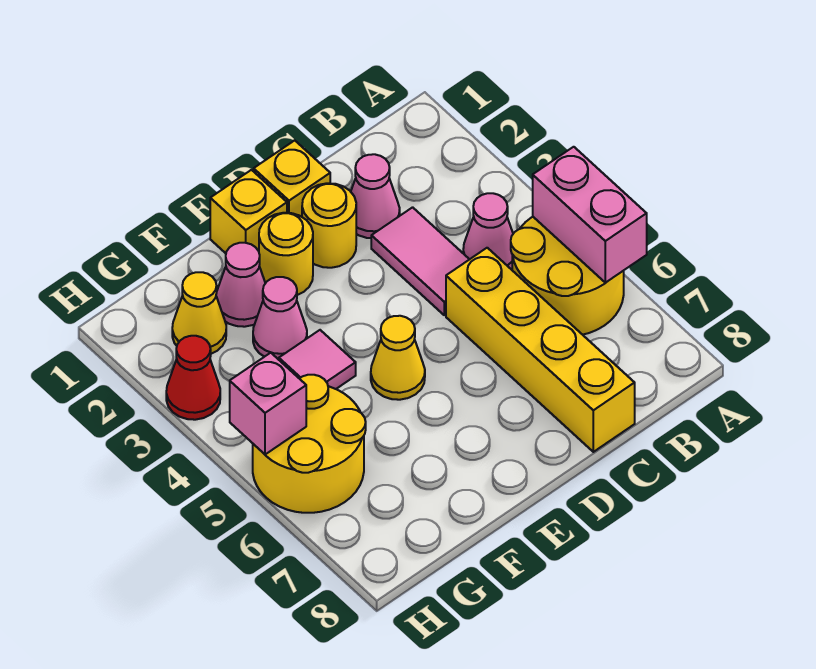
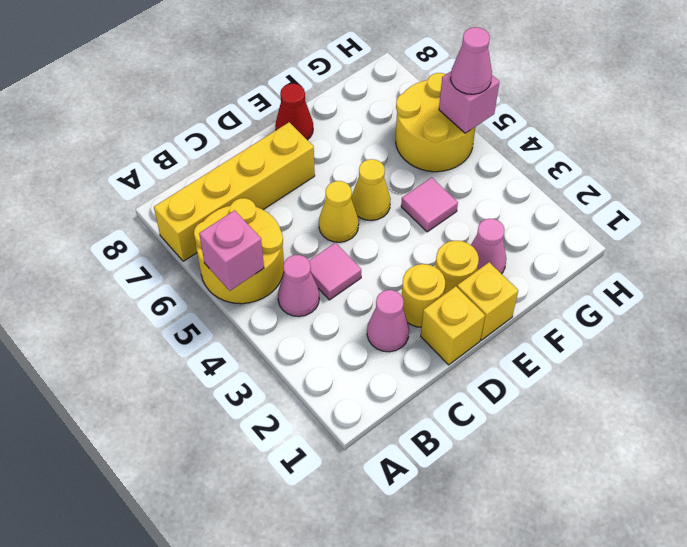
pink brick A5:A6 level 2 -> pink brick A5 level 2
pink tile C3:C4 level 1 -> pink tile C4 level 1
yellow brick C5:C8 level 1 -> yellow brick A7:D7 level 1
pink cone F3 level 1 -> pink cone H5 level 3
yellow cone G2 level 1 -> yellow cone D5 level 1
red cone H3 level 1 -> red cone E8 level 1

